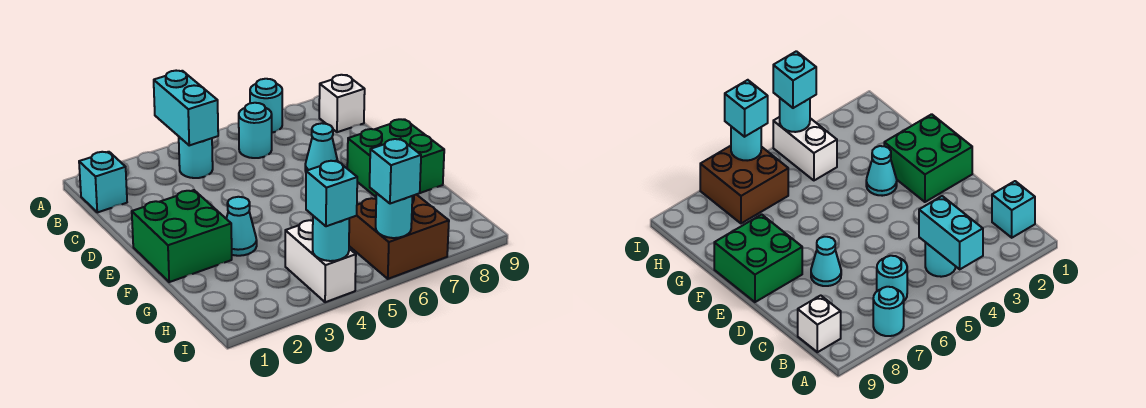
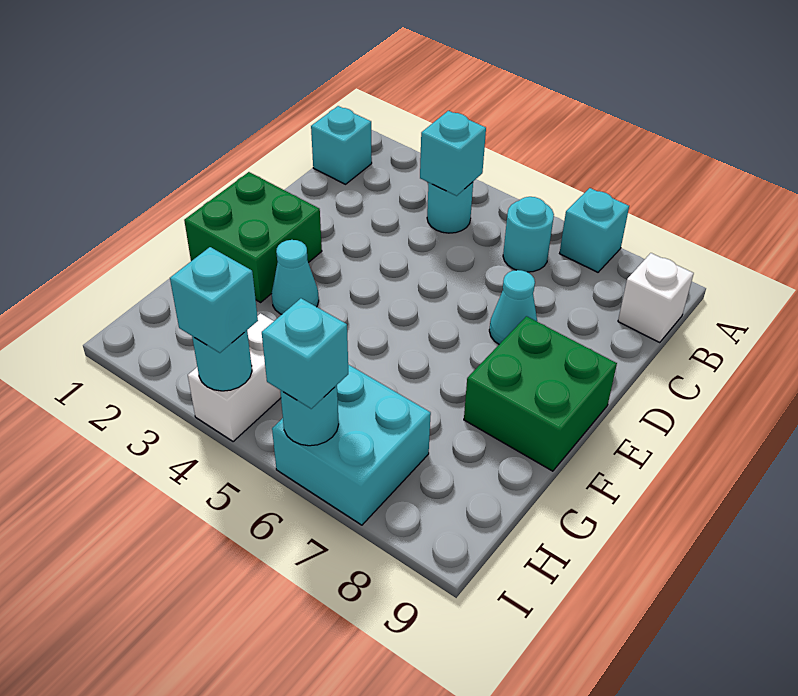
cyan brick A4:B4 level 2 -> cyan brick B4 level 2
cyan round brick A7 level 1 -> cyan brick A7 level 1
brown brick H6:I7 level 1 -> cyan brick H6:I7 level 1

